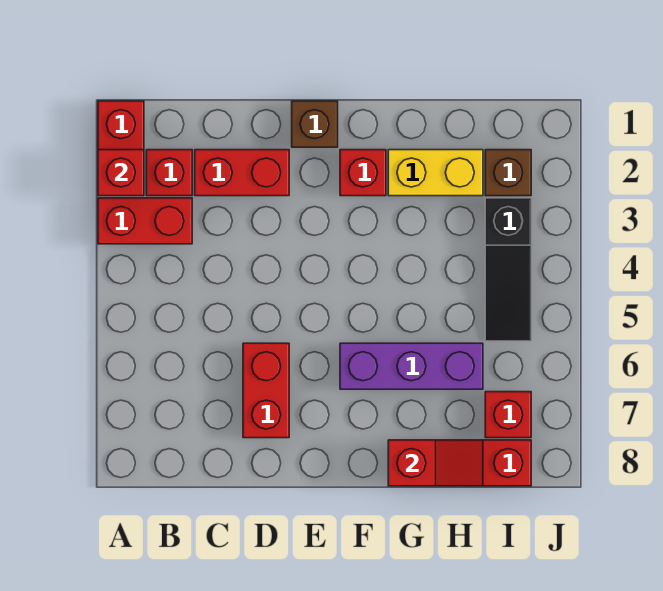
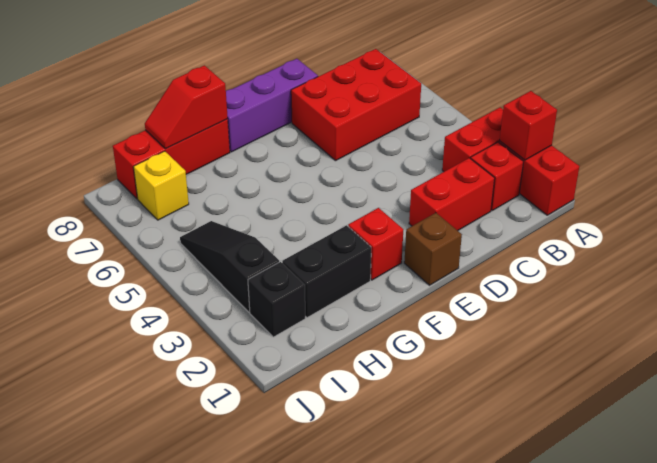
red brick D6:D7 level 1 -> red brick B6:D7 level 1
purple brick F6:H6 level 1 -> purple brick D8:F8 level 1
yellow brick G2:H2 level 1 -> black brick G2:H2 level 1
brown brick I2 level 1 -> black brick I2 level 1
red brick I7 level 1 -> yellow brick I7 level 1

